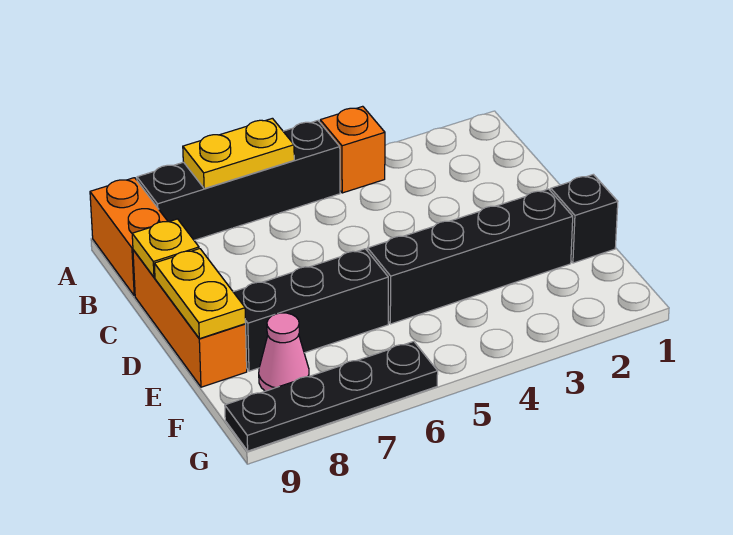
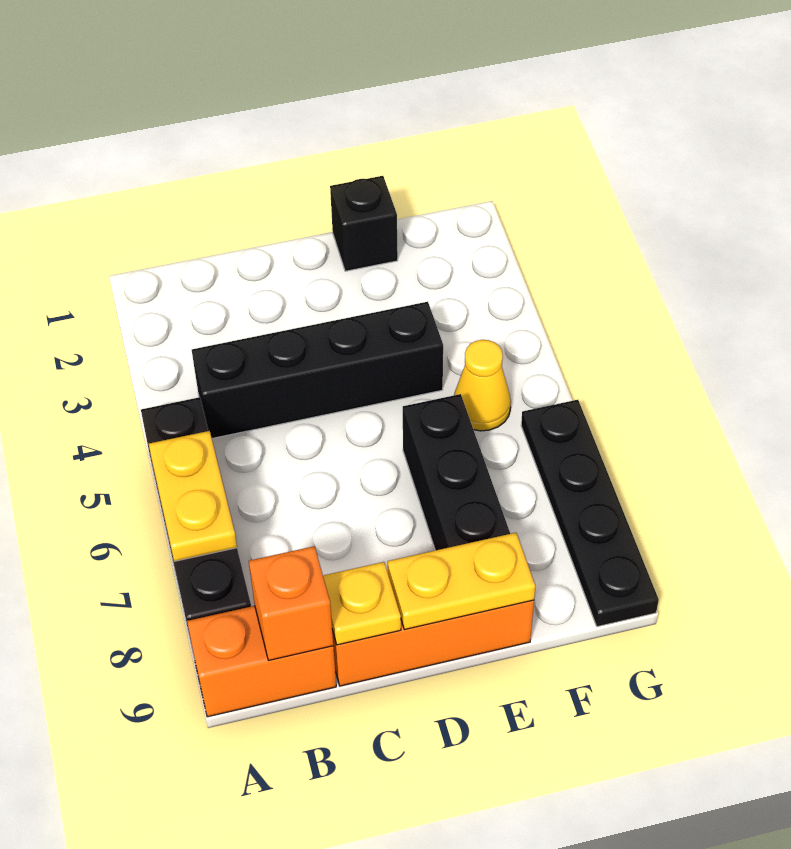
orange brick A4 level 1 -> orange brick B9 level 2
black brick E2:E5 level 1 -> black brick B4:E4 level 1
none -> yellow cone F5 level 1
pink cone F8 level 1 -> none

